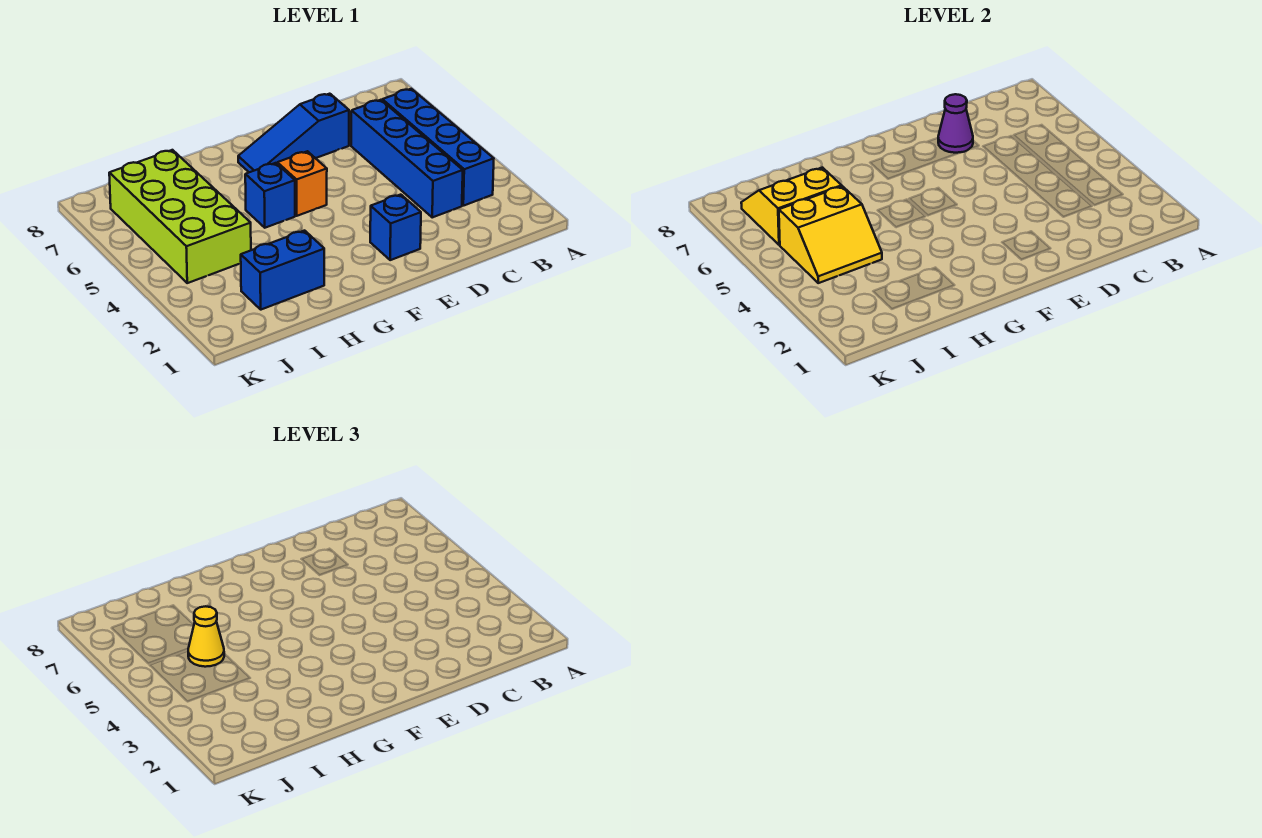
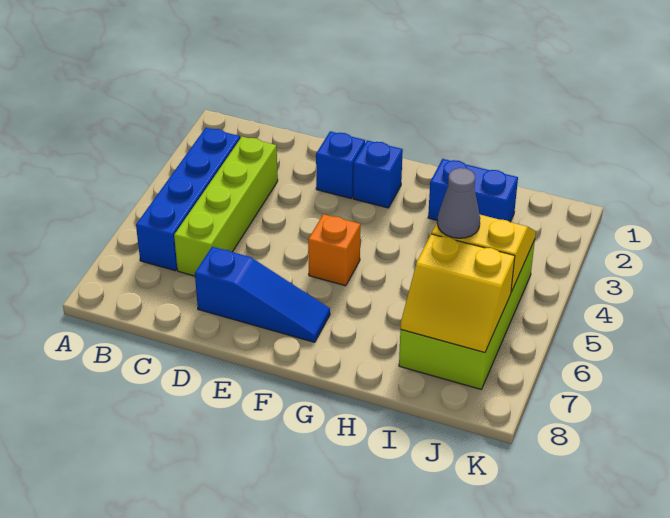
blue brick C3:C6 level 1 -> lime brick C3:C6 level 1
purple cone D7 level 2 -> none
blue brick G5 level 1 -> blue brick F2 level 1
yellow cone I5 level 3 -> grey cone I5 level 3

